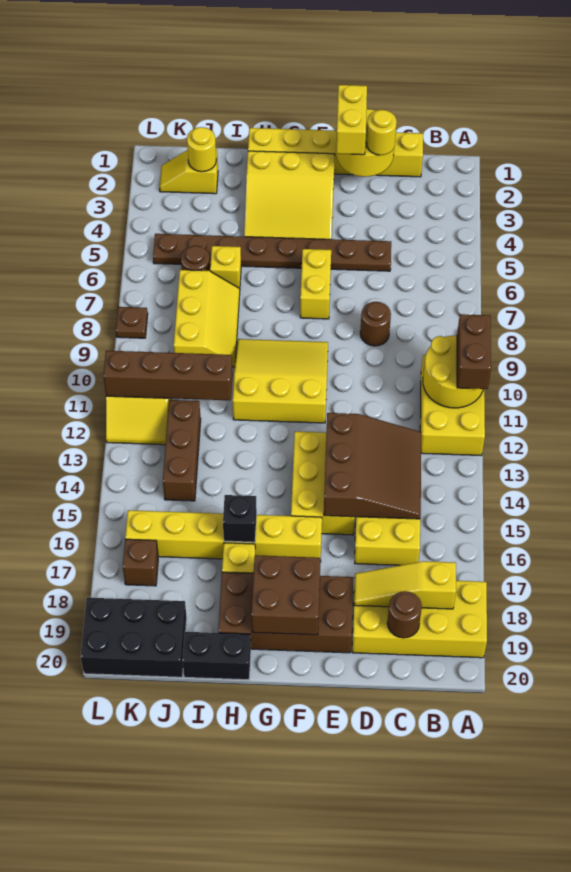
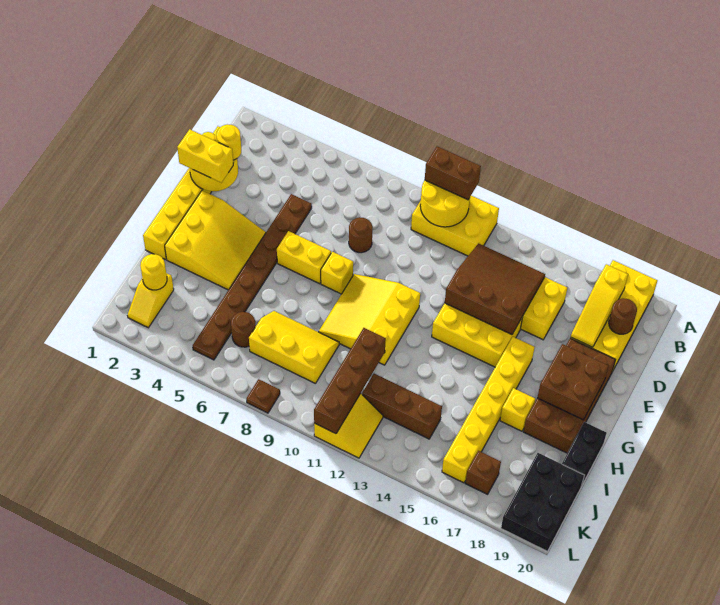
black brick H16 level 2 -> none
yellow brick I6 level 1 -> yellow brick F8 level 1

